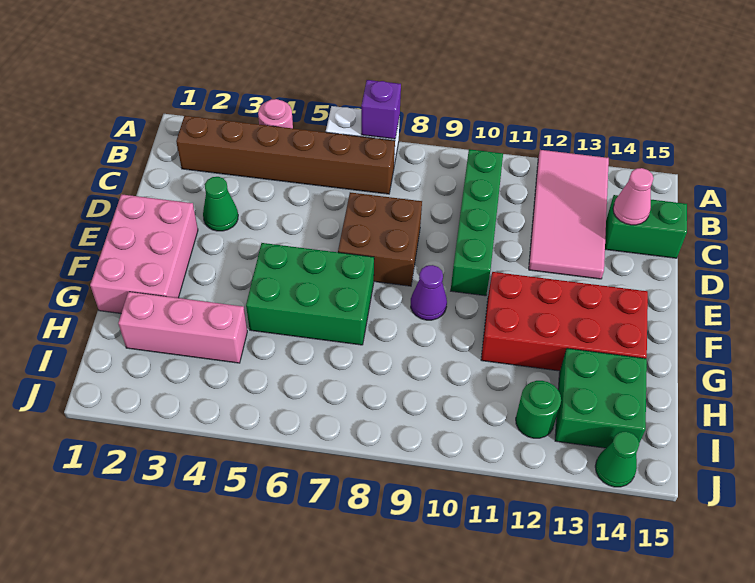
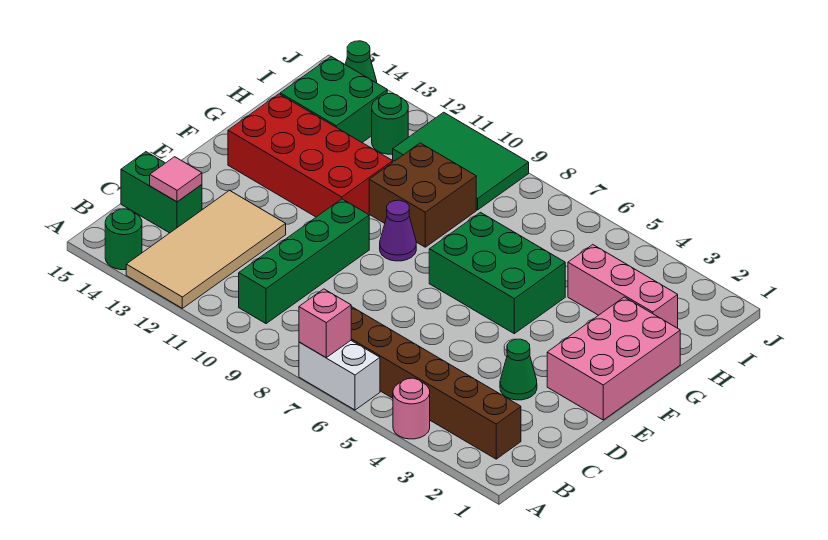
purple brick A7 level 2 -> pink brick A7 level 2
pink tile A12:D13 level 1 -> tan tile A12:D13 level 1
none -> green round brick A14 level 1
pink cone C14 level 2 -> pink tile C14 level 2
brown brick D7:E8 level 1 -> brown brick G9:H10 level 1
none -> green tile I9:J11 level 1

